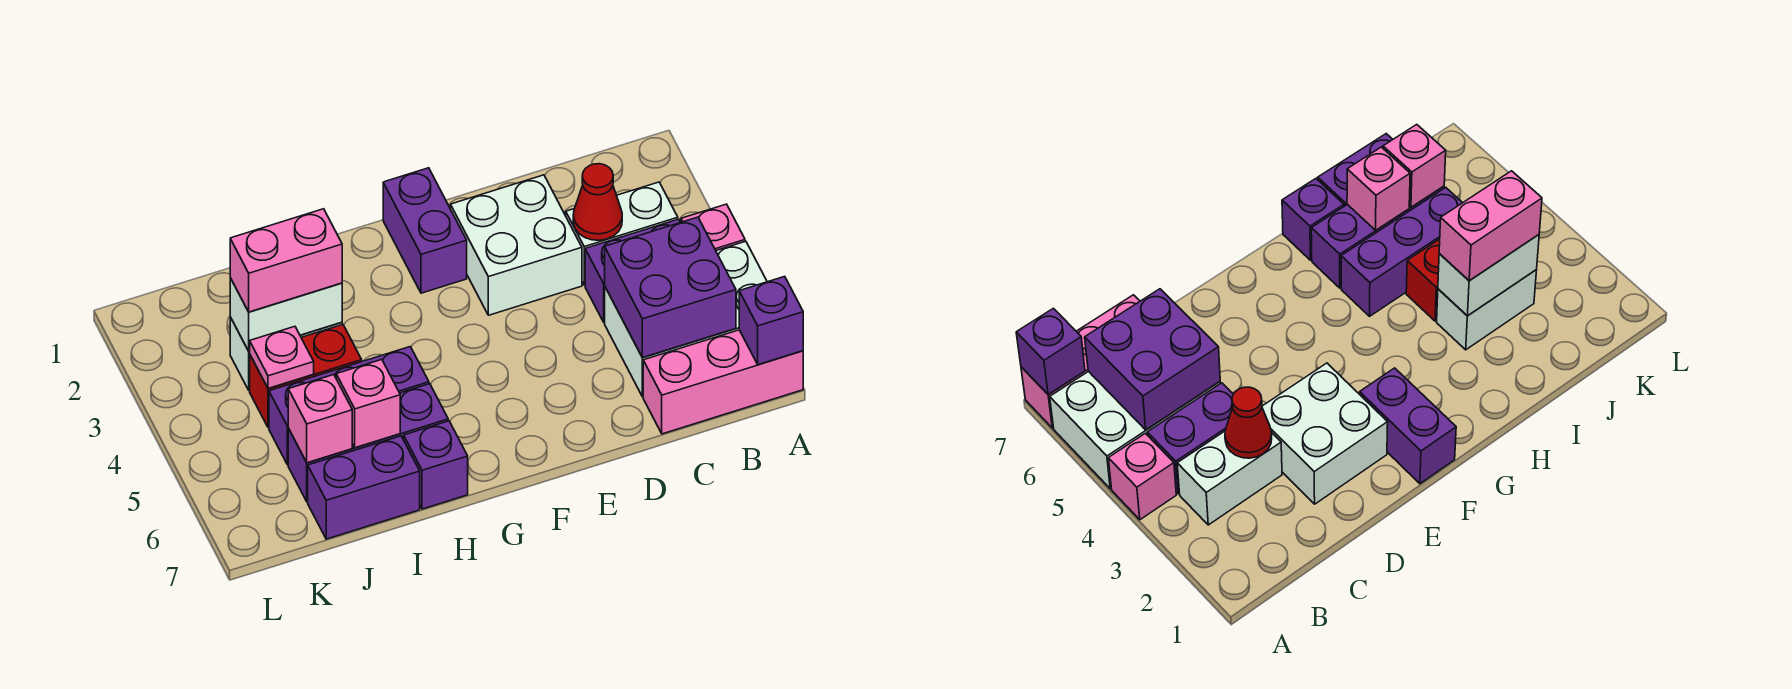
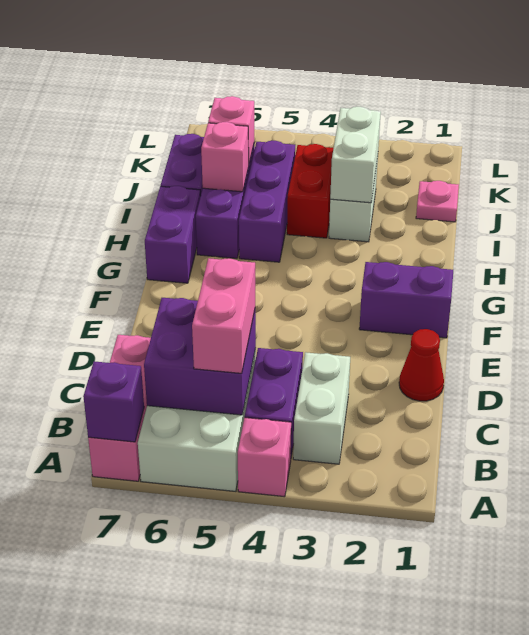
red cone C3 level 2 -> red cone D1 level 1
white brick D2:E3 level 1 -> none
purple brick H7 level 1 -> purple brick G7:H7 level 1
pink brick I3:J3 level 3 -> pink brick B5:C5 level 3
pink plate J4 level 2 -> pink plate J1 level 1

